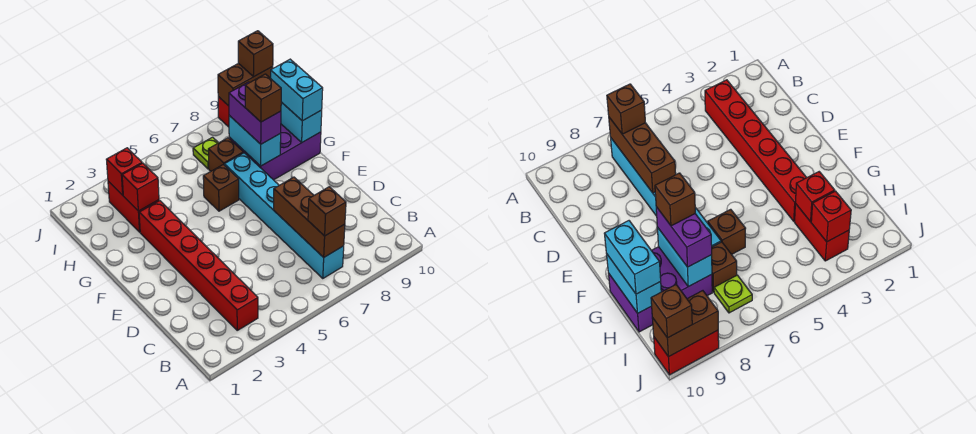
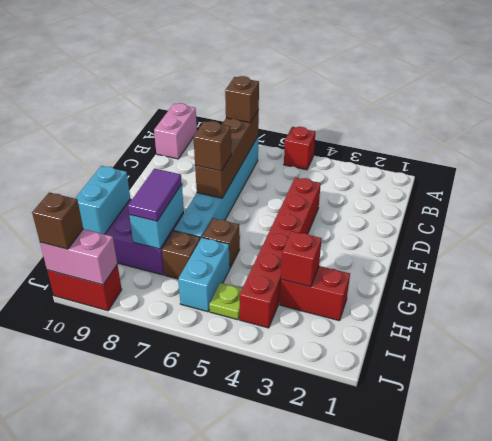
none -> pink brick A10:B10 level 1
red brick B3:G3 level 1 -> red brick D4:I4 level 1
brown brick B7:D7 level 2 -> brown brick B7:E7 level 2
purple brick G8:H8 level 3 -> purple tile G8:H8 level 3
brown brick G8 level 4 -> brown brick E7 level 3
cyan brick G10:H10 level 3 -> cyan brick H6:I6 level 1
red brick H3:I3 level 1 -> red brick H2:H3 level 1
red brick I3 level 2 -> red brick A5 level 1
lime plate I7 level 1 -> lime plate I5 level 1
brown brick J9:J10 level 2 -> pink brick J9:J10 level 2

